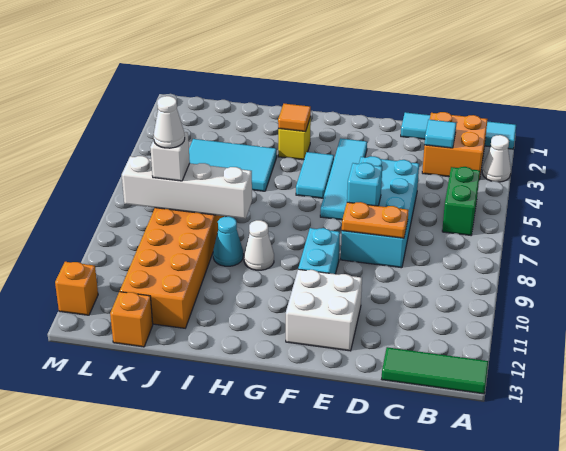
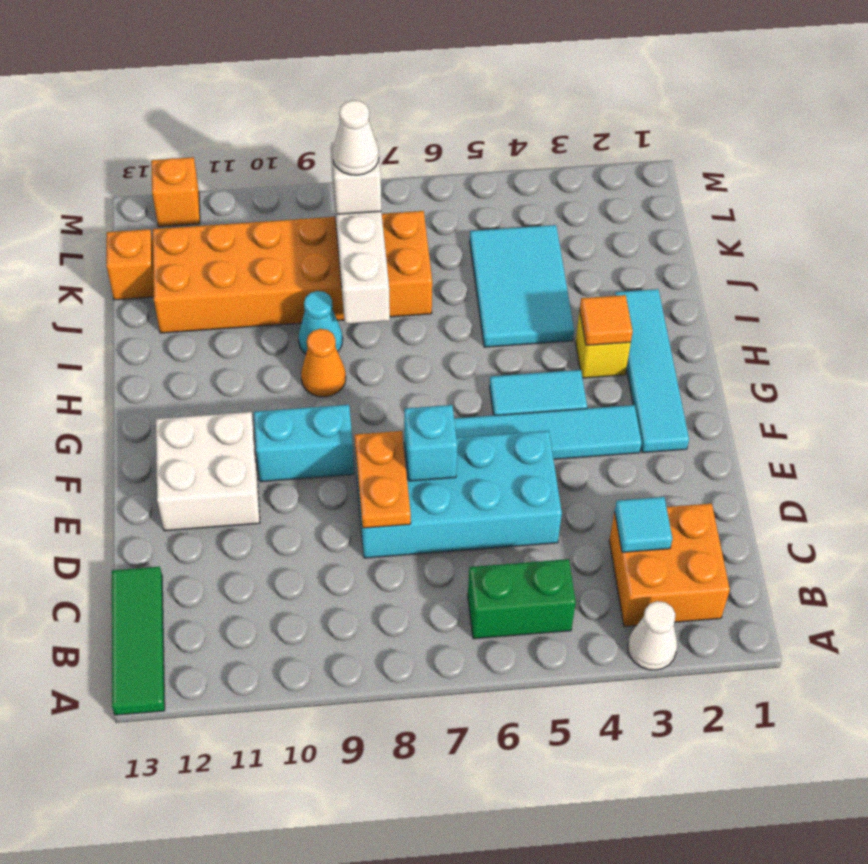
cyan tile A1:D1 level 1 -> cyan tile F2:I2 level 1
white cone H9 level 1 -> orange cone H9 level 1

